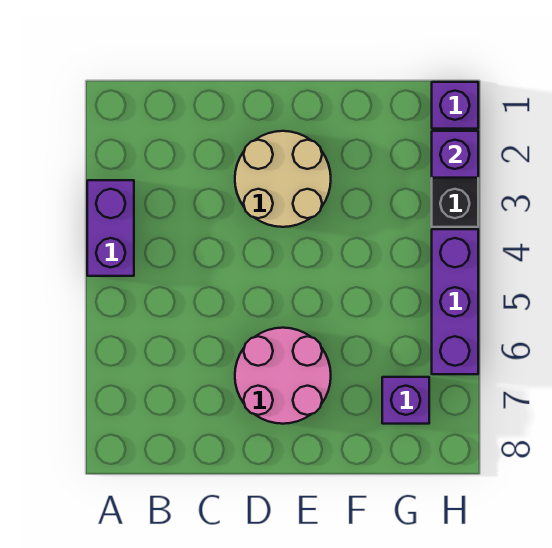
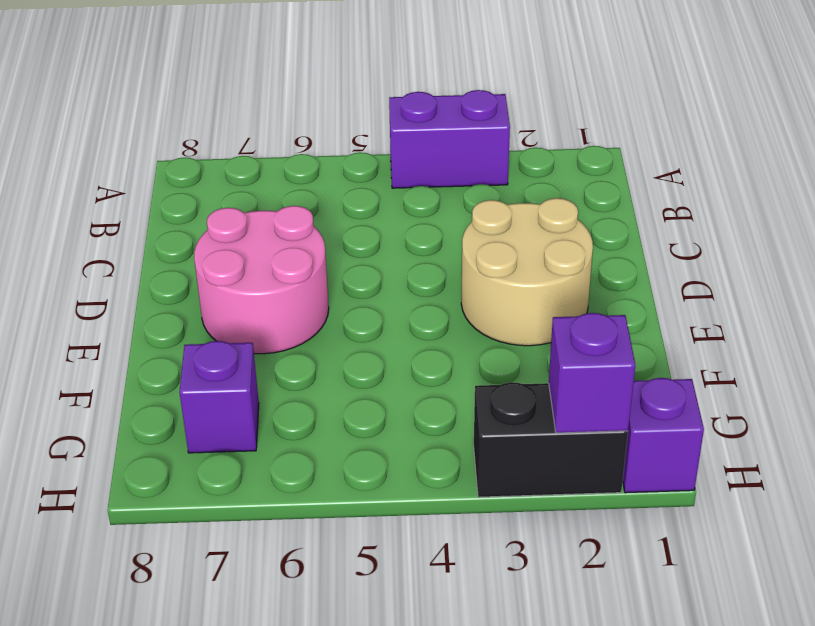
purple brick H4:H6 level 1 -> none

